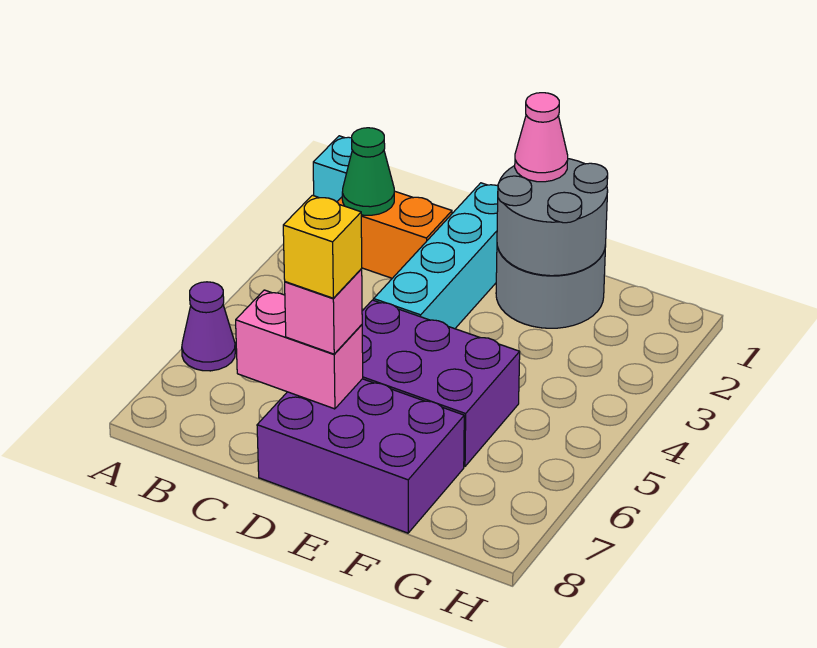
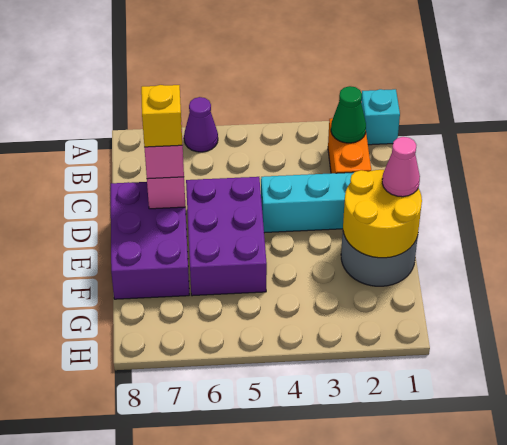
grey round brick E1:F2 level 2 -> yellow round brick E1:F2 level 2

